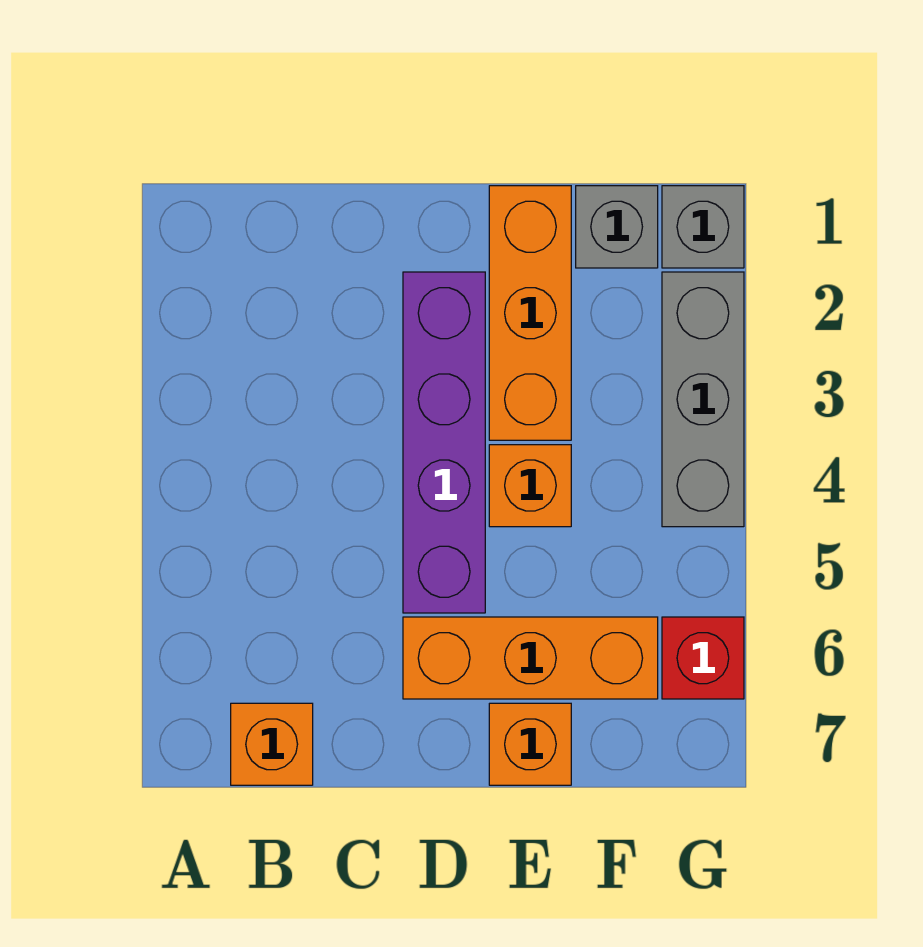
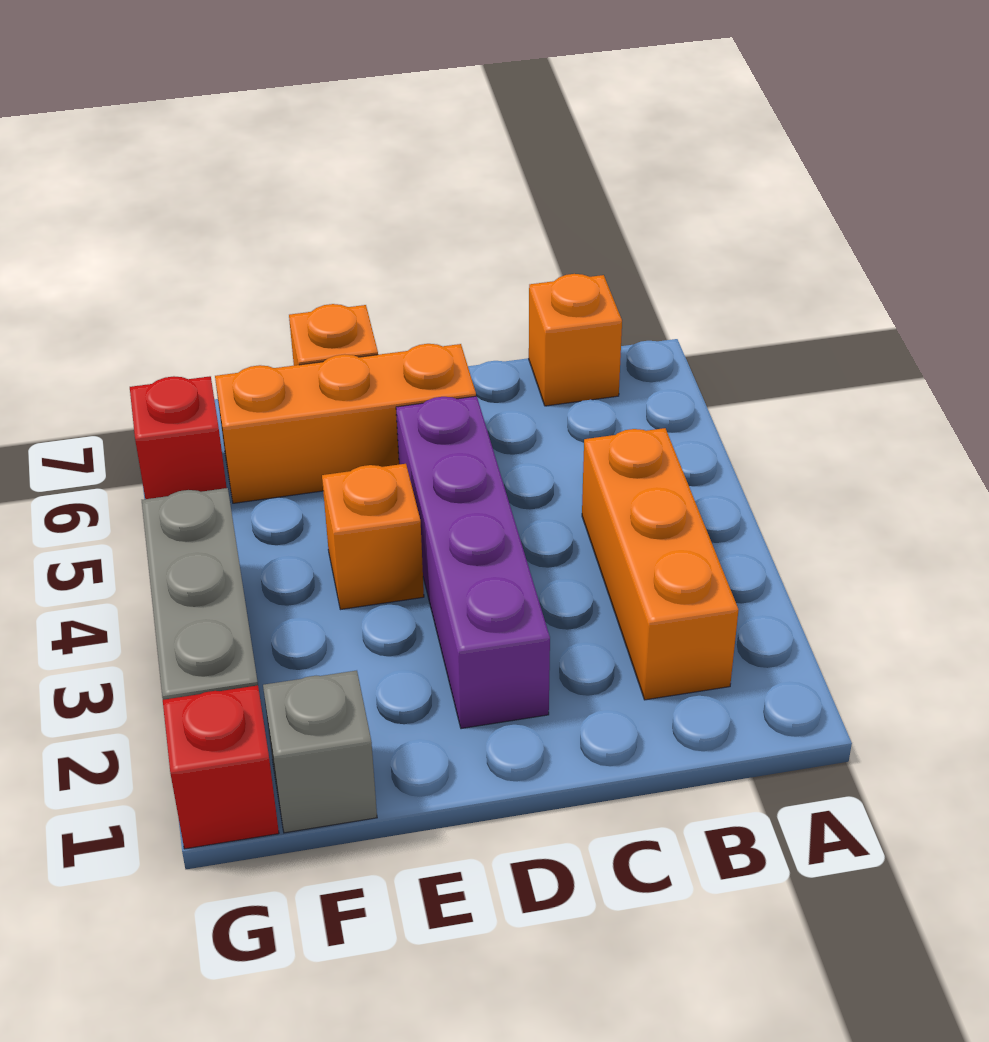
orange brick E1:E3 level 1 -> orange brick B2:B4 level 1
grey brick G1 level 1 -> red brick G1 level 1

